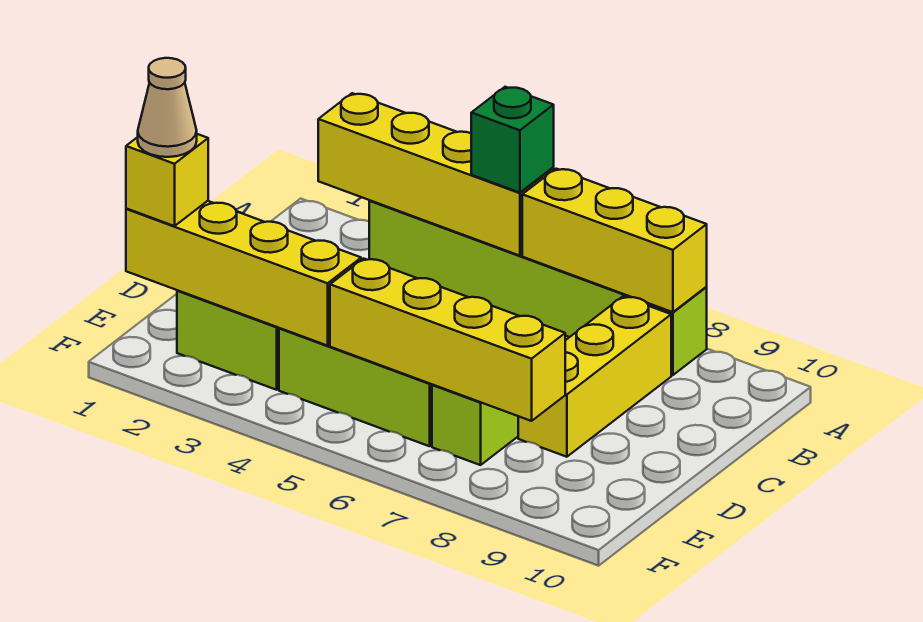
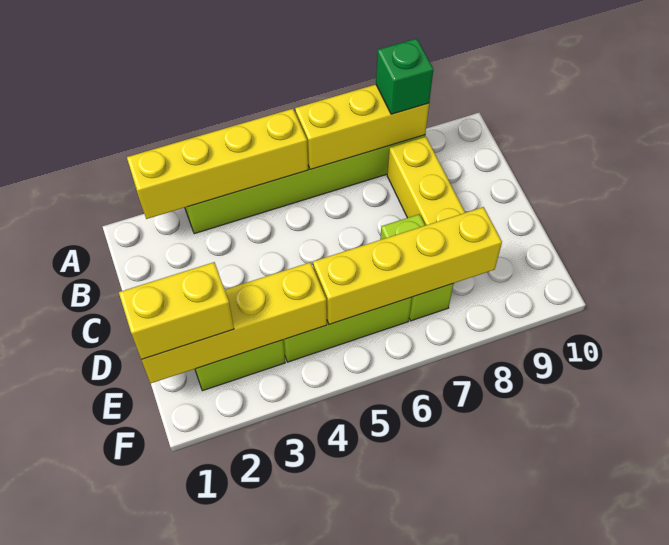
green brick A5 level 3 -> green brick A8 level 3
yellow brick E1 level 3 -> yellow brick E1:E2 level 3
tan cone E1 level 4 -> none

